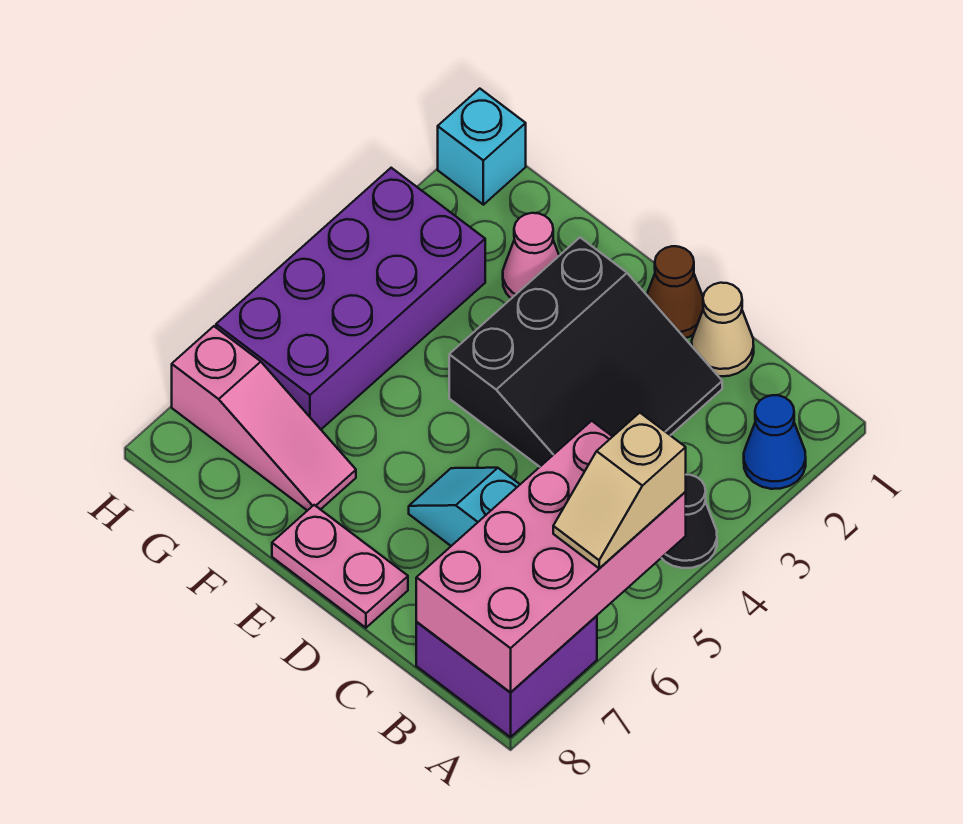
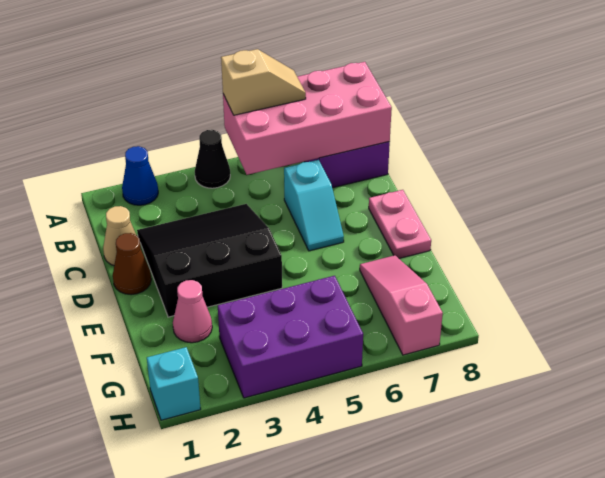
purple brick G3:H6 level 1 -> purple brick G3:H5 level 1

